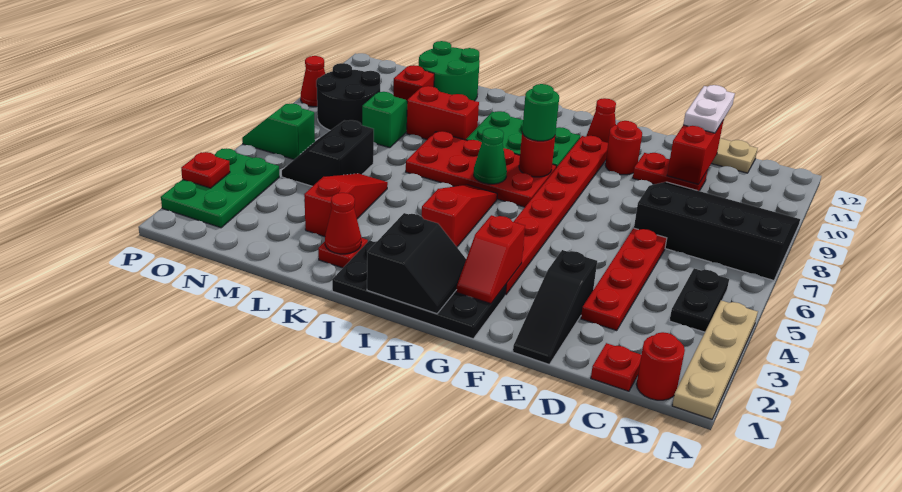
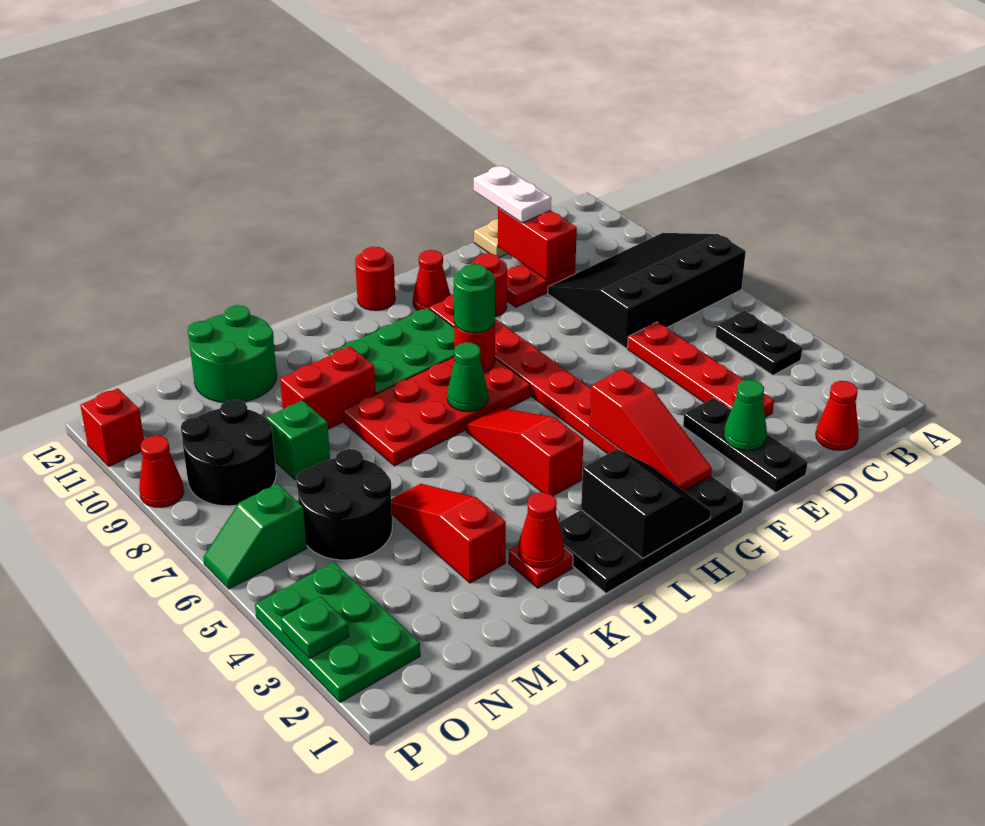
tan plate A1:A4 level 1 -> none
red round brick B1 level 1 -> red round brick H12 level 1
red plate C1 level 1 -> red cone C1 level 1
black slope E1:E3 level 1 top 3 -> black plate E1:E3 level 1
none -> green cone E2 level 2
red slope G2:G3 level 2 top 3 -> red slope G2:G4 level 2 top 4
black slope M5:N6 level 1 top M -> black round brick M5:N6 level 1
red brick M10 level 1 -> red brick P11 level 1
red plate P3 level 2 -> green plate P3 level 2

